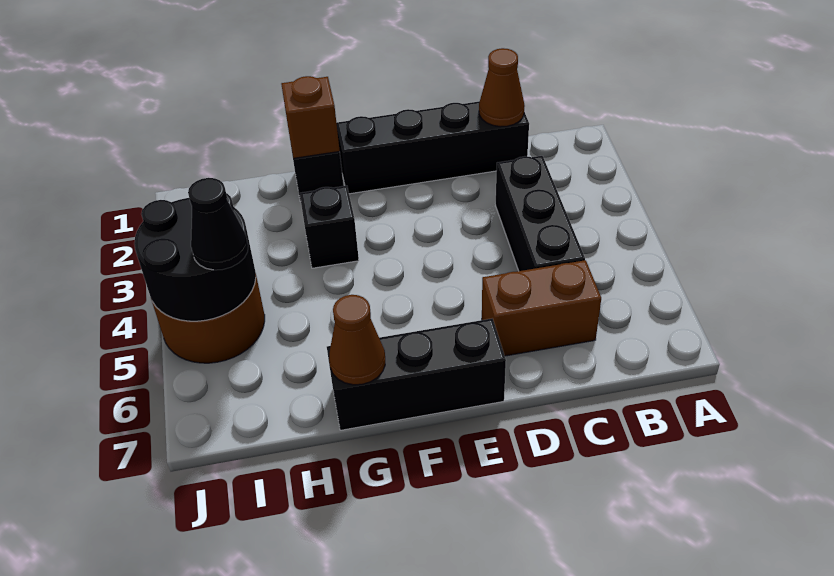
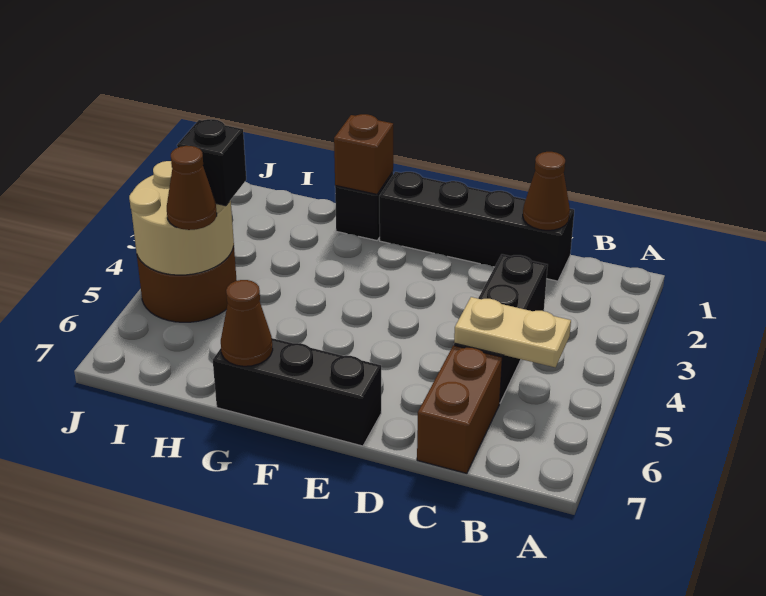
none -> tan plate B5:C5 level 2
brown brick C6:D6 level 1 -> brown brick C6:C7 level 1
black brick G3 level 1 -> black brick I4 level 3
black round brick I4:J5 level 2 -> tan round brick I4:J5 level 2
black cone I5 level 3 -> brown cone I5 level 3

